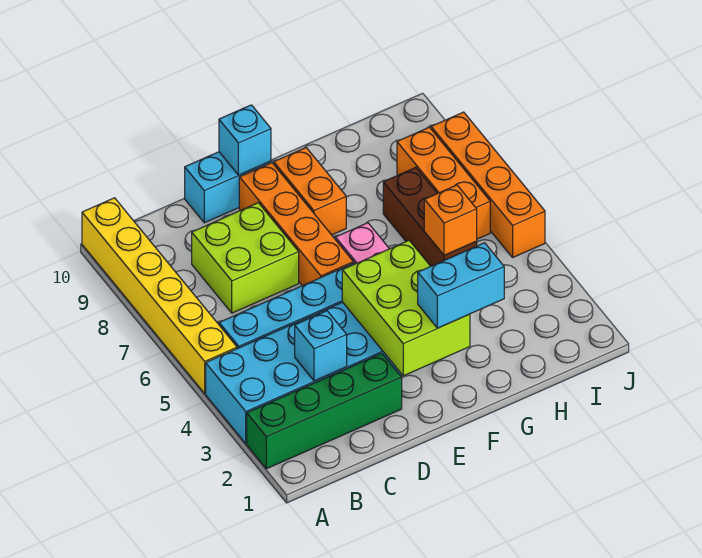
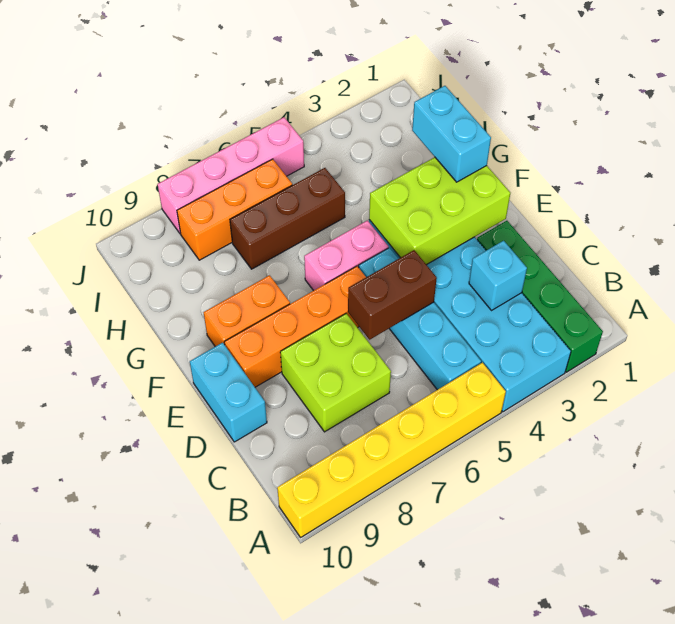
none -> brown brick D5:D6 level 2
cyan brick E10 level 2 -> none
orange brick H5 level 2 -> none
orange brick J5:J8 level 1 -> pink brick J5:J8 level 1

